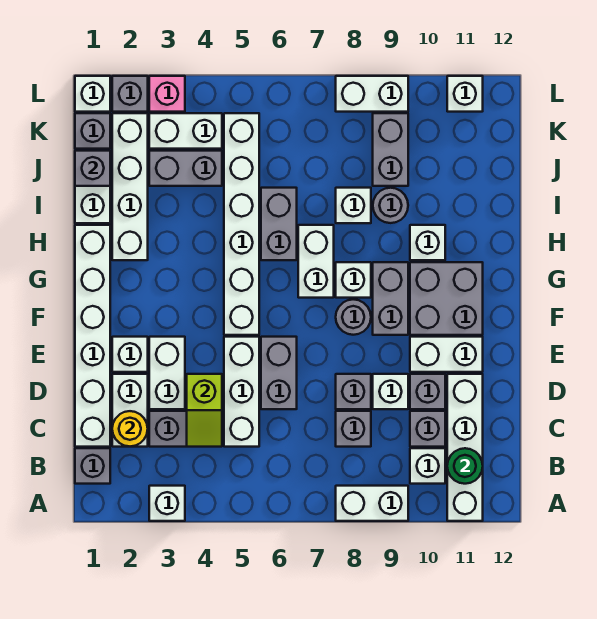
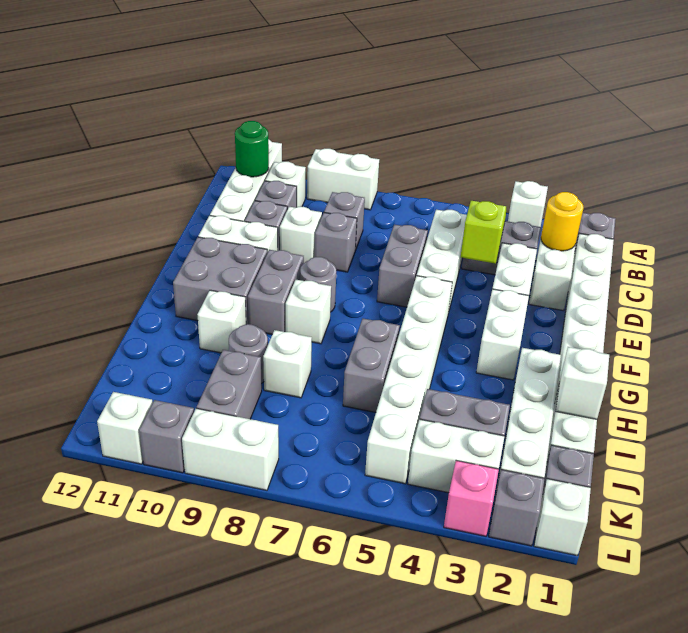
white brick E2 level 1 -> white brick I1 level 2
white brick G7:H7 level 1 -> white brick F3:G3 level 1
grey brick J1 level 2 -> grey brick L10 level 1

